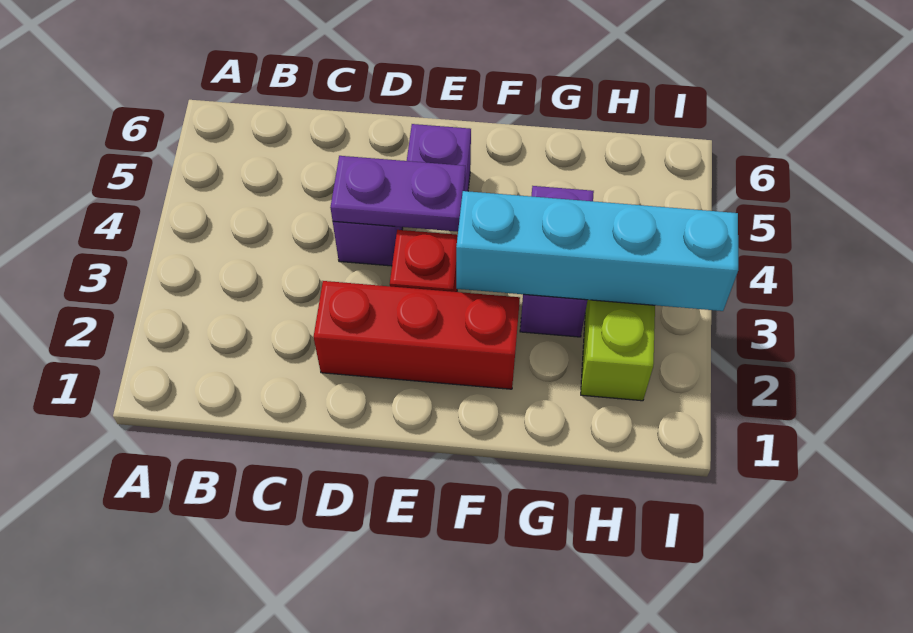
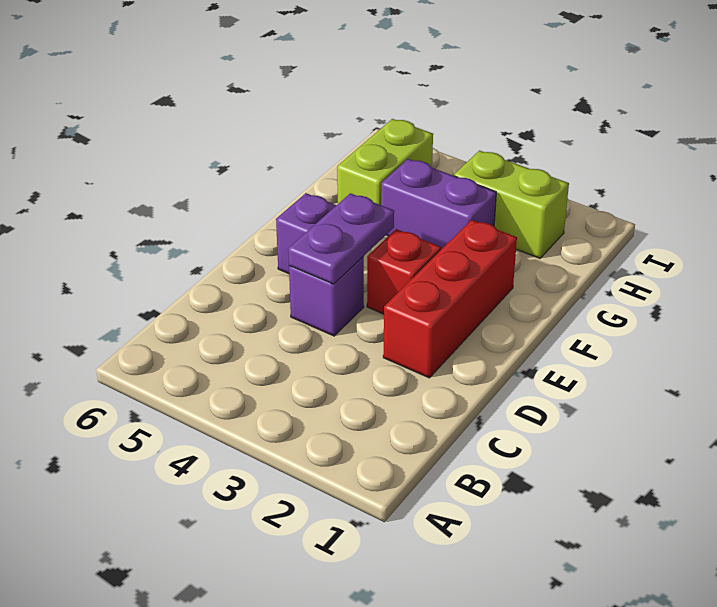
cyan brick F3:I3 level 2 -> none
none -> lime brick G5:H5 level 1

